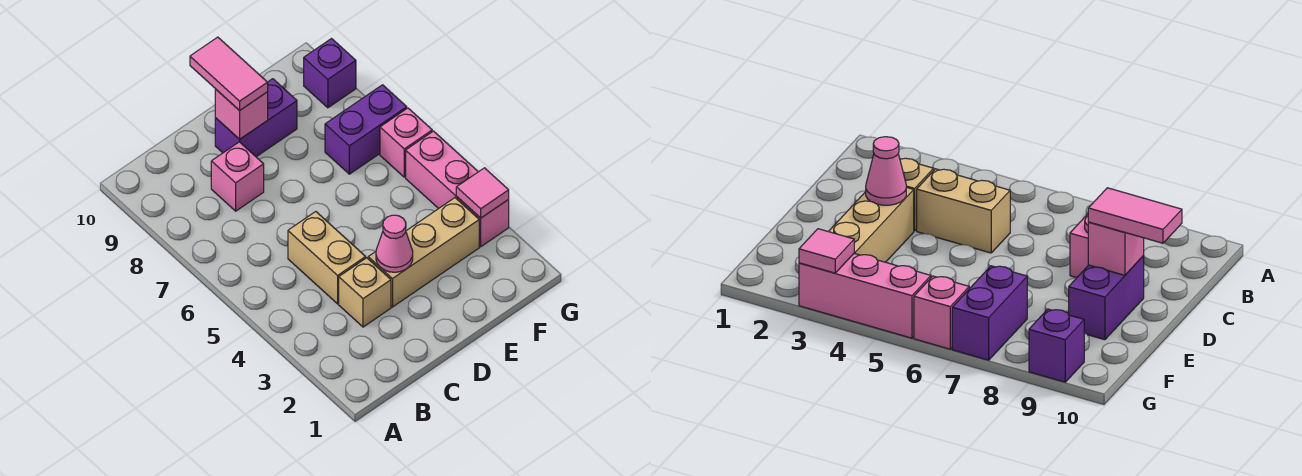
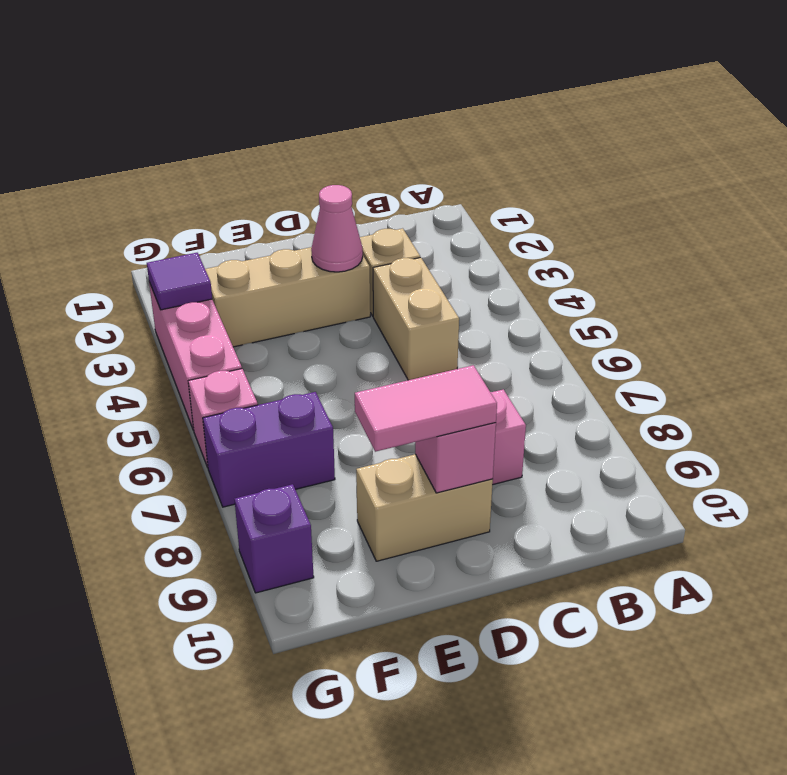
purple brick D9:E9 level 1 -> tan brick D9:E9 level 1
pink tile D9:D10 level 3 -> pink tile D9:E9 level 3
pink tile G3 level 2 -> purple tile G3 level 2

